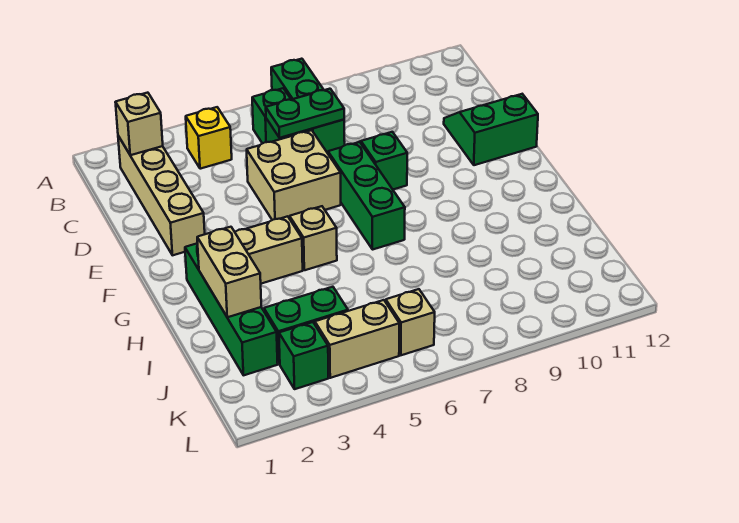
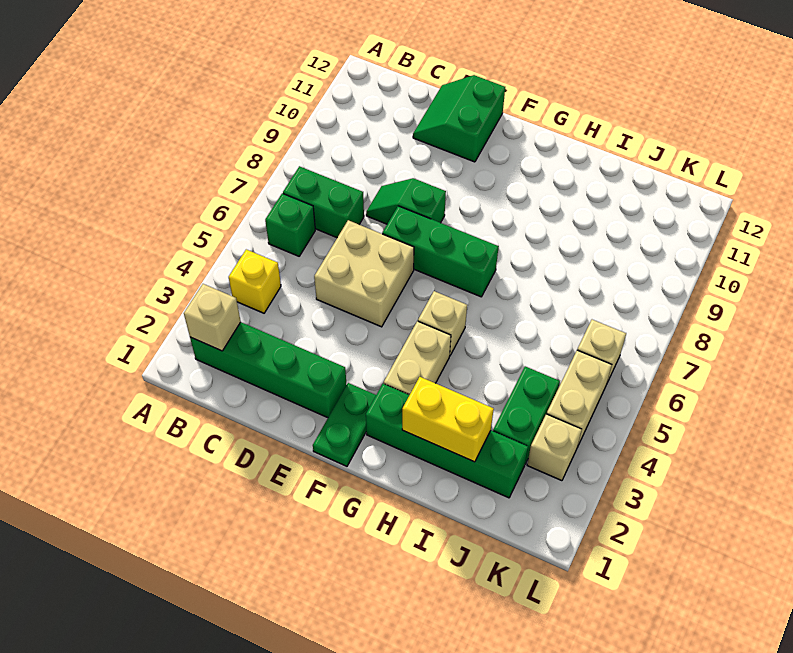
green brick A7:C7 level 1 -> green brick B7:C7 level 1
tan brick B2:E2 level 1 -> green brick B2:E2 level 1
green plate C6:C7 level 2 -> green plate F1:F2 level 1
tan brick H2:I2 level 2 -> yellow brick H2:I2 level 2
green brick K3 level 1 -> tan brick K3 level 1

